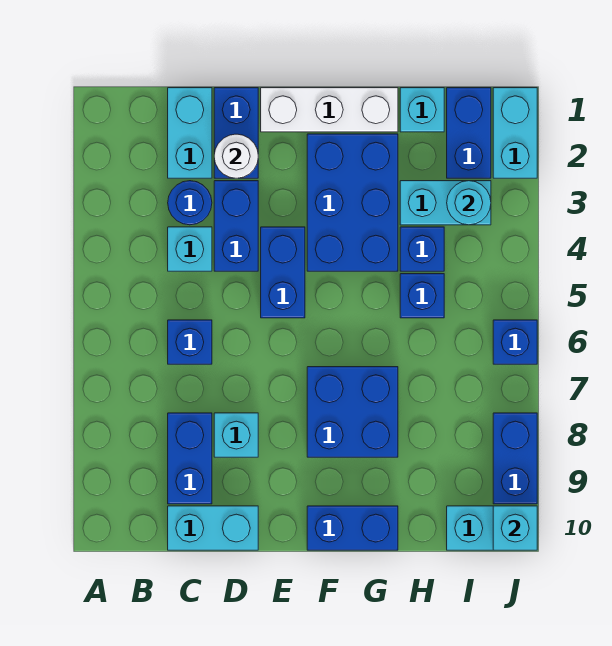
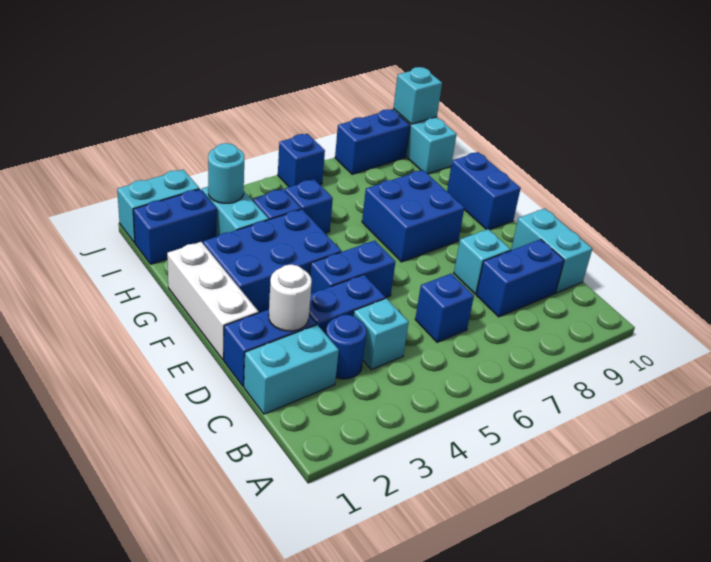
cyan brick H1 level 1 -> none

